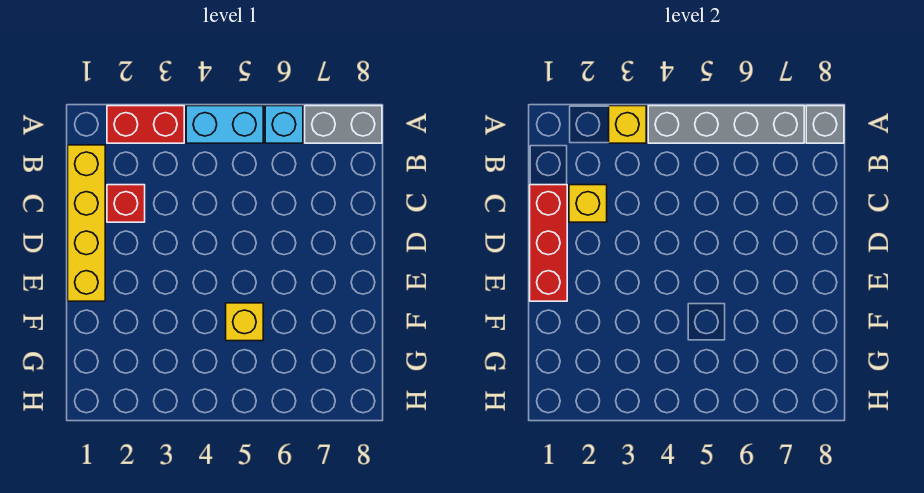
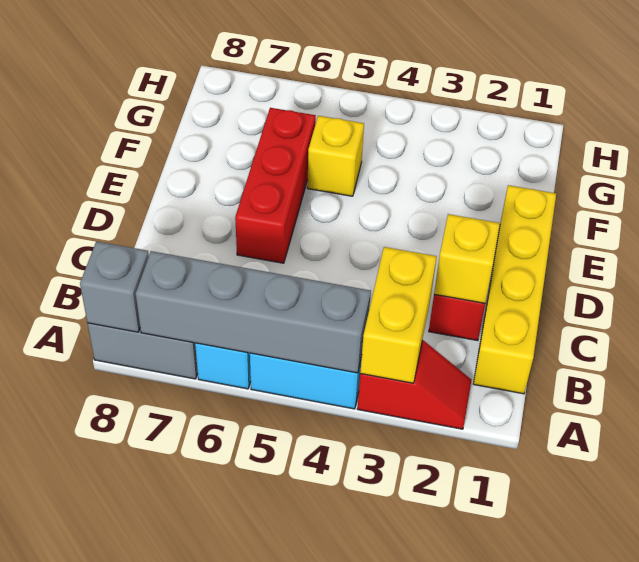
red brick A2:A3 level 1 -> red slope A2:A3 level 1 top 3
yellow brick A3 level 2 -> yellow brick A3:B3 level 2
red brick C1:E1 level 2 -> red brick D6:F6 level 1

